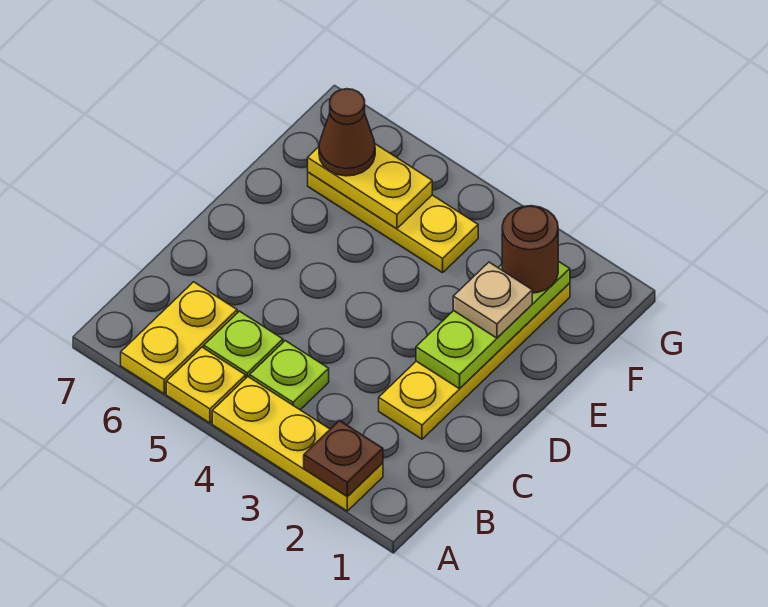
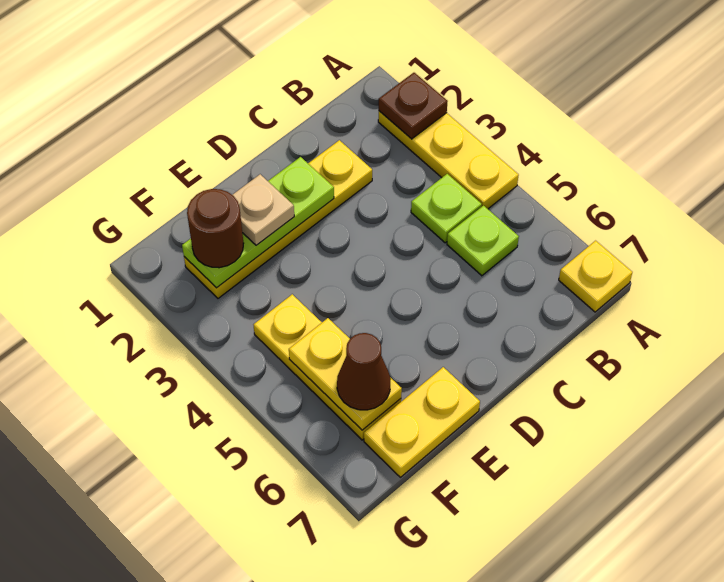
yellow plate A5 level 1 -> yellow plate A7 level 1
yellow plate A6:B6 level 1 -> yellow plate E7:F7 level 1

